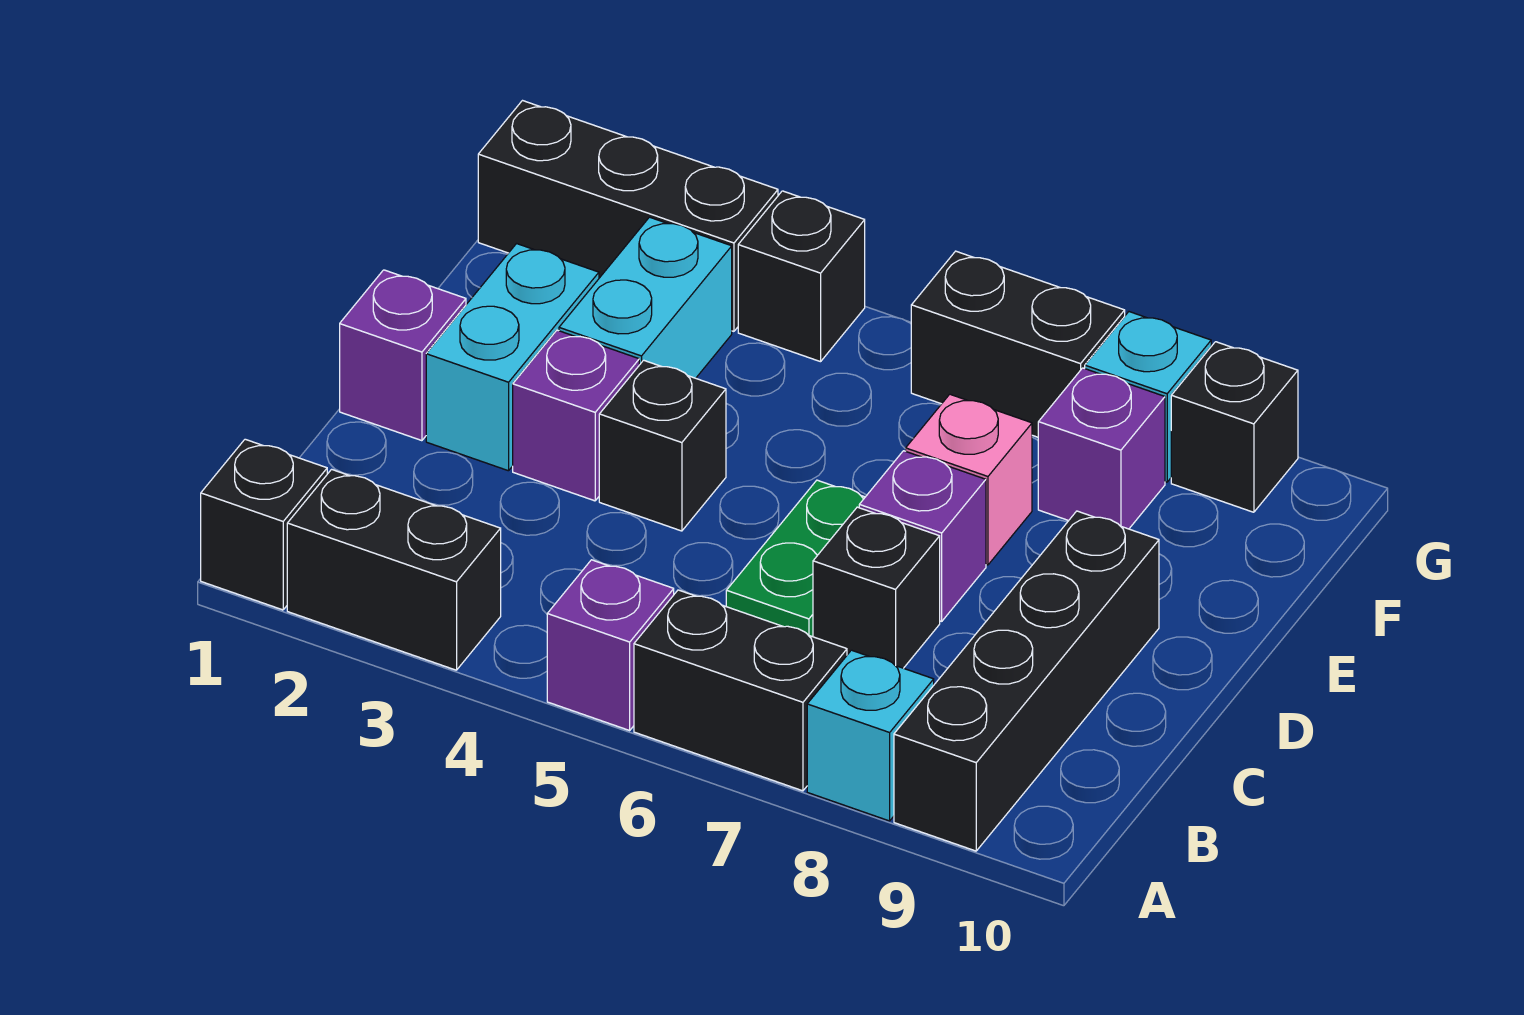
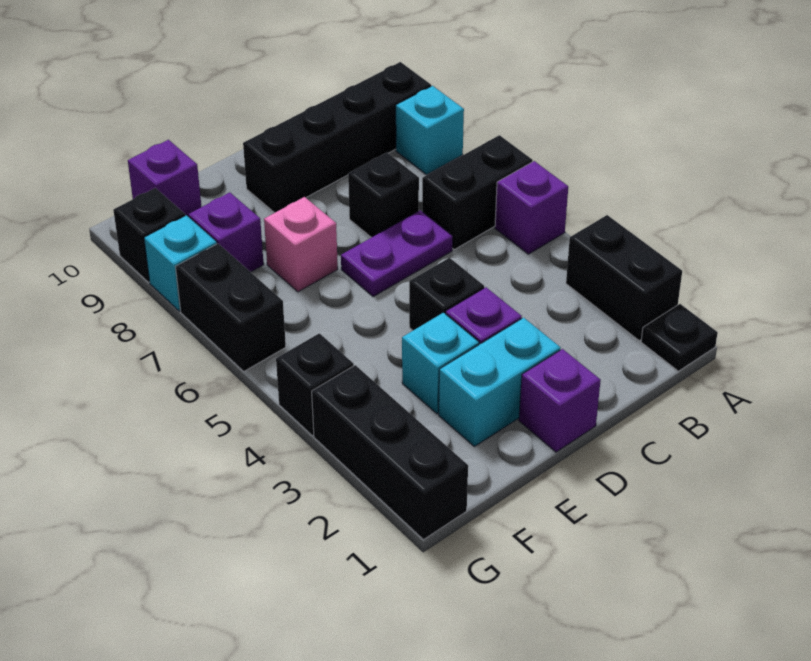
black brick A1 level 1 -> black plate A1 level 1
black brick A6:A7 level 1 -> black brick A6:B6 level 1
green plate C6:D6 level 1 -> purple plate C6:D6 level 1
purple brick D7 level 1 -> purple brick F10 level 1
cyan brick E3:F3 level 1 -> cyan brick E3 level 1

